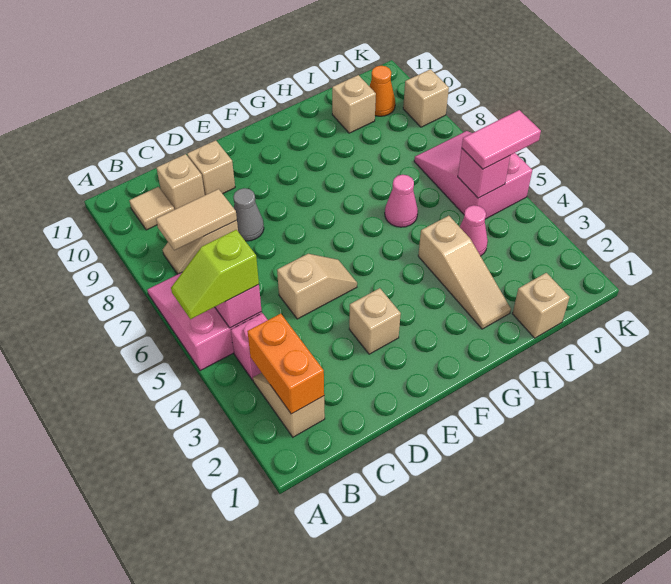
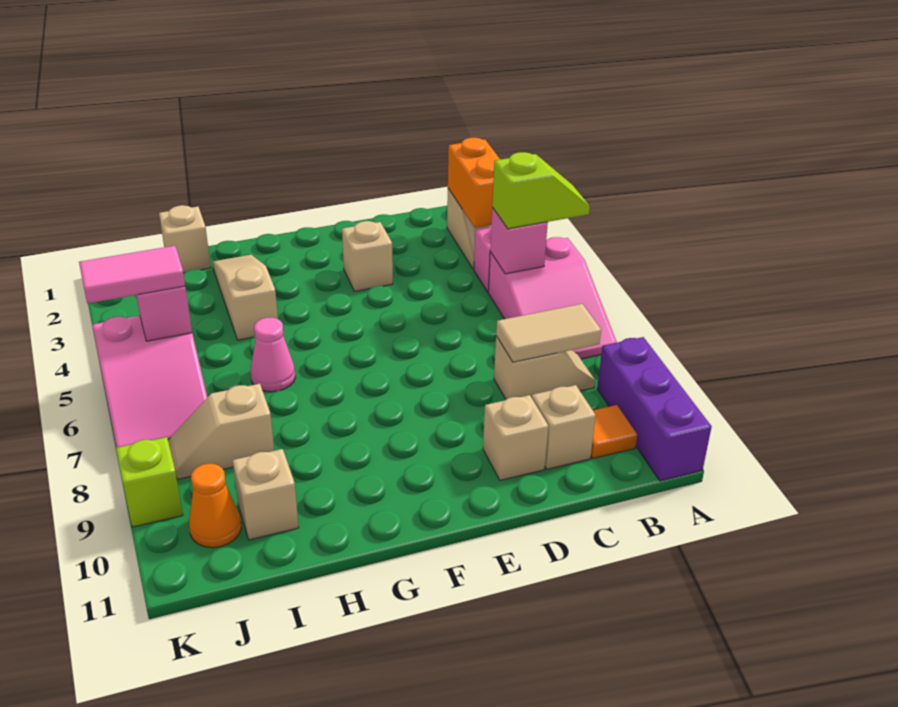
none -> purple brick A9:A11 level 1
tan tile B10 level 1 -> orange tile B10 level 1
tan slope D5:E5 level 1 top D -> tan slope I8:J8 level 1 top I
grey cone D8 level 1 -> none
pink cone I4 level 1 -> none
tan brick K9 level 1 -> lime brick K9 level 1

